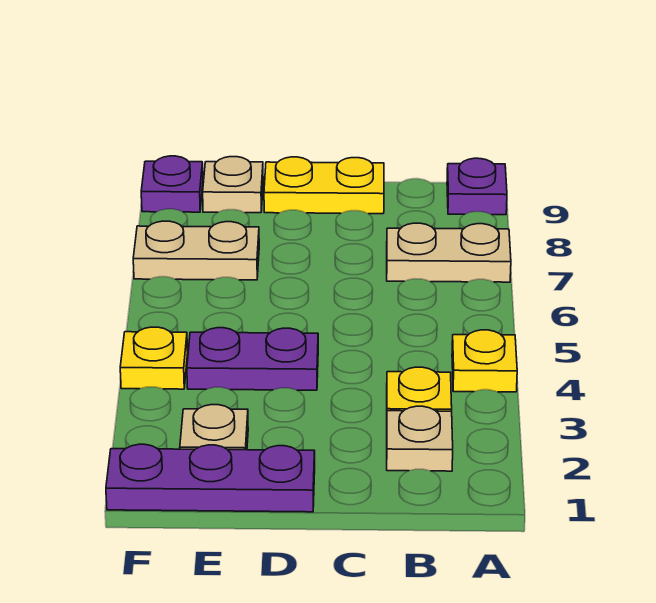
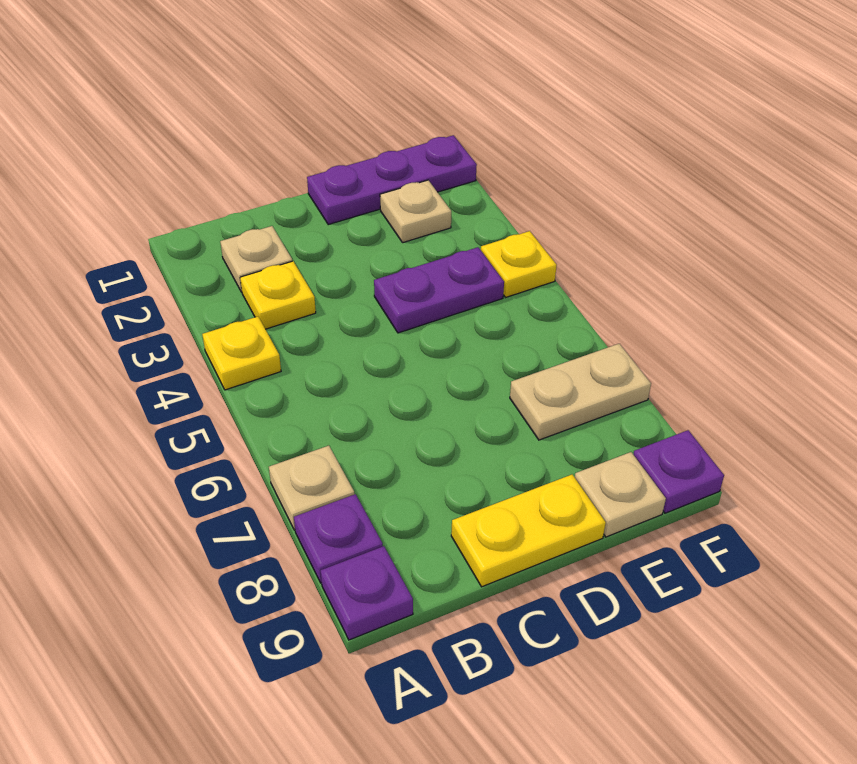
tan plate A7:B7 level 1 -> tan plate A7 level 1
none -> purple plate A8 level 1

